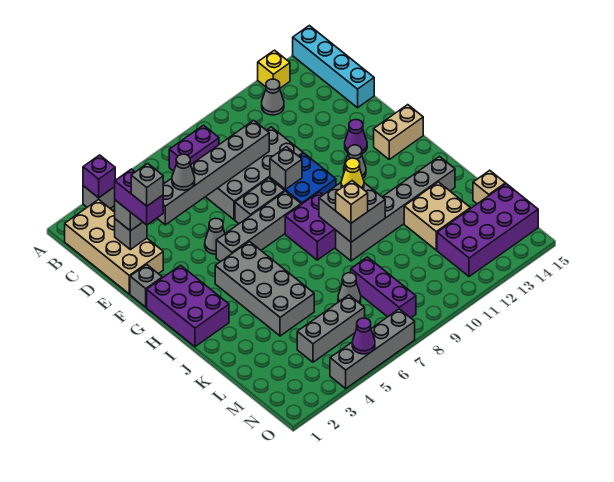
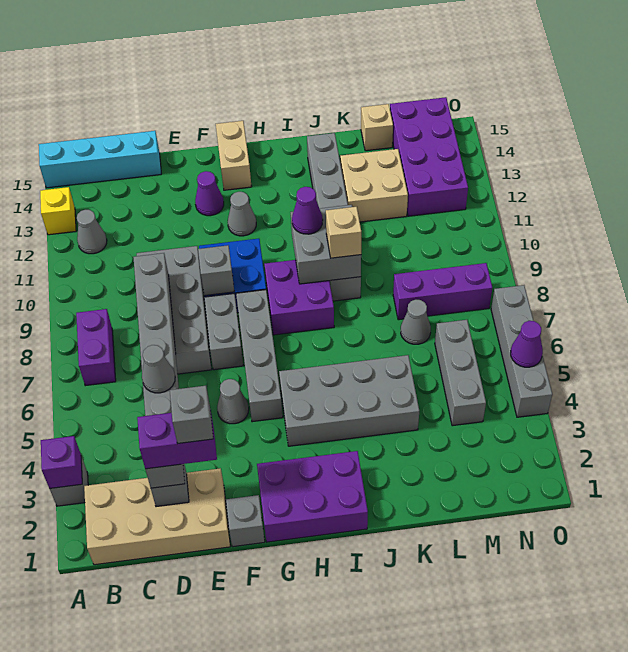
yellow cone I10 level 3 -> purple cone I10 level 3

